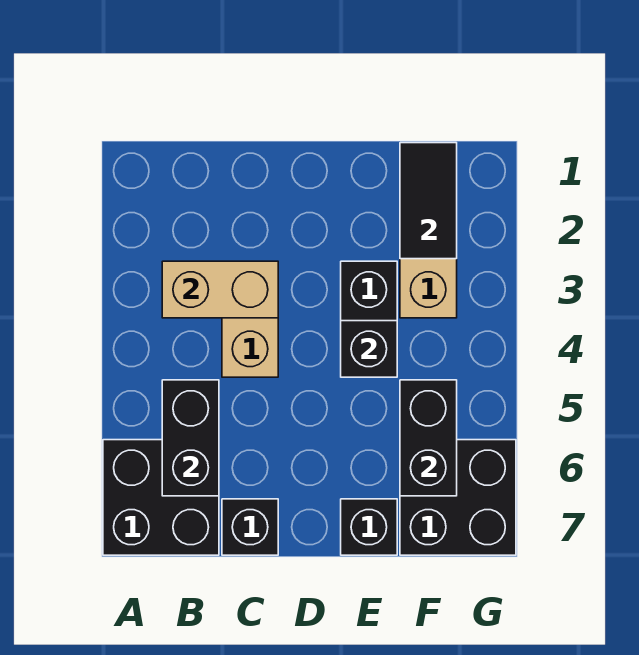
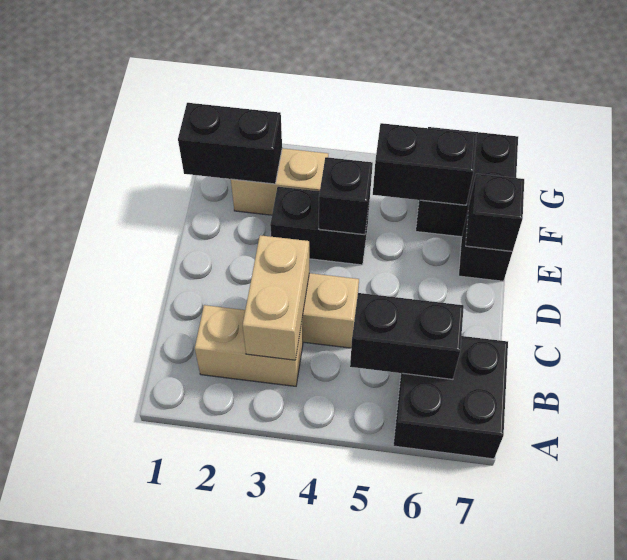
none -> tan brick B2:B3 level 1
black brick C7 level 1 -> black brick E7 level 2
black tile F1:F2 level 2 -> black brick F1:F2 level 2

